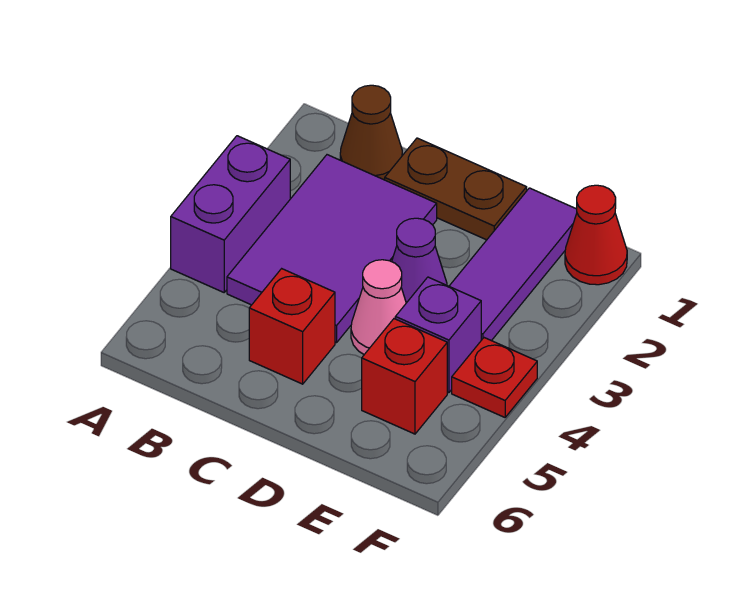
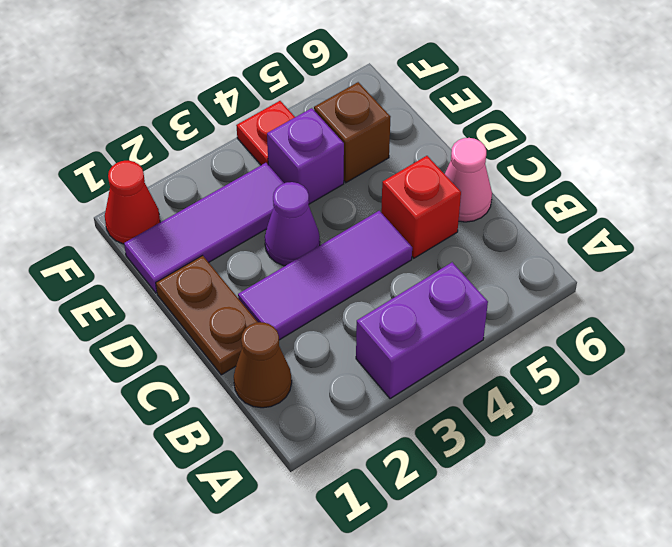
purple tile B2:C4 level 1 -> purple tile C2:C4 level 1
pink cone D4 level 1 -> pink cone C6 level 1
red brick E5 level 1 -> brown brick E5 level 1

